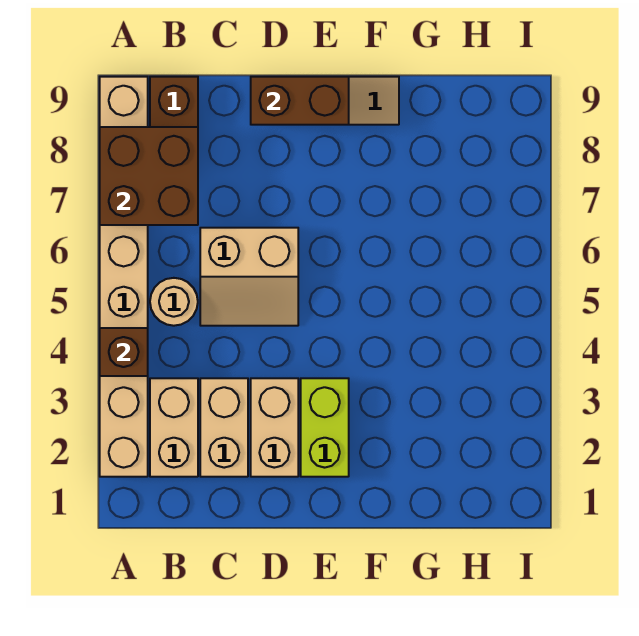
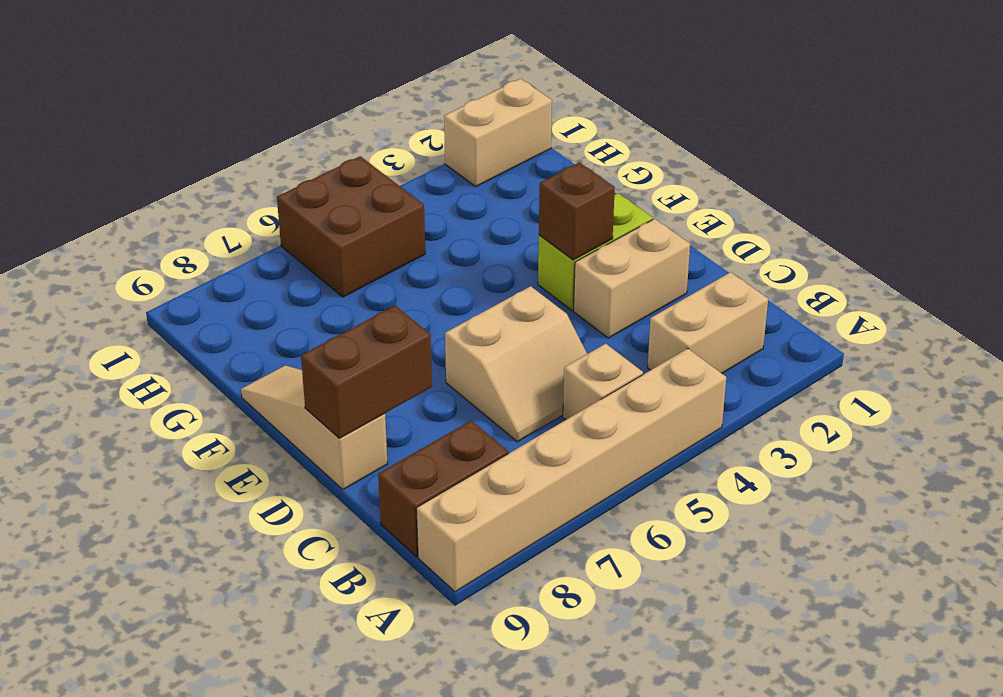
tan brick A2:A9 level 1 -> tan brick A4:A9 level 1
brown brick A4 level 2 -> brown brick E3 level 2
brown brick A7:B8 level 2 -> brown brick H5:I6 level 1
tan round brick B5 level 1 -> tan brick B5 level 1
tan brick C2:C3 level 1 -> tan brick I1:I2 level 1
tan slope C5:D6 level 1 top 6 -> tan slope C5:D6 level 1 top D
brown brick D9:E9 level 2 -> brown brick D8:D9 level 2

